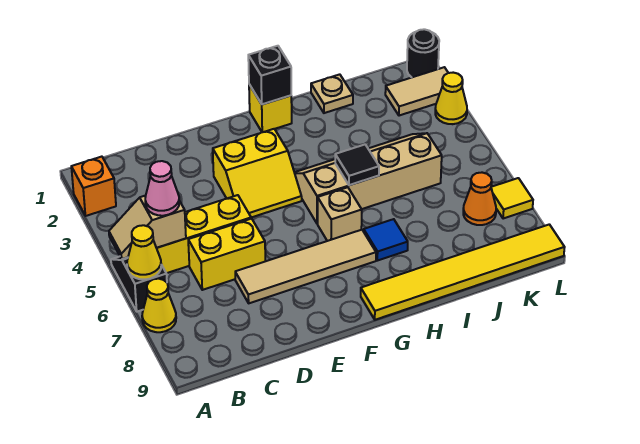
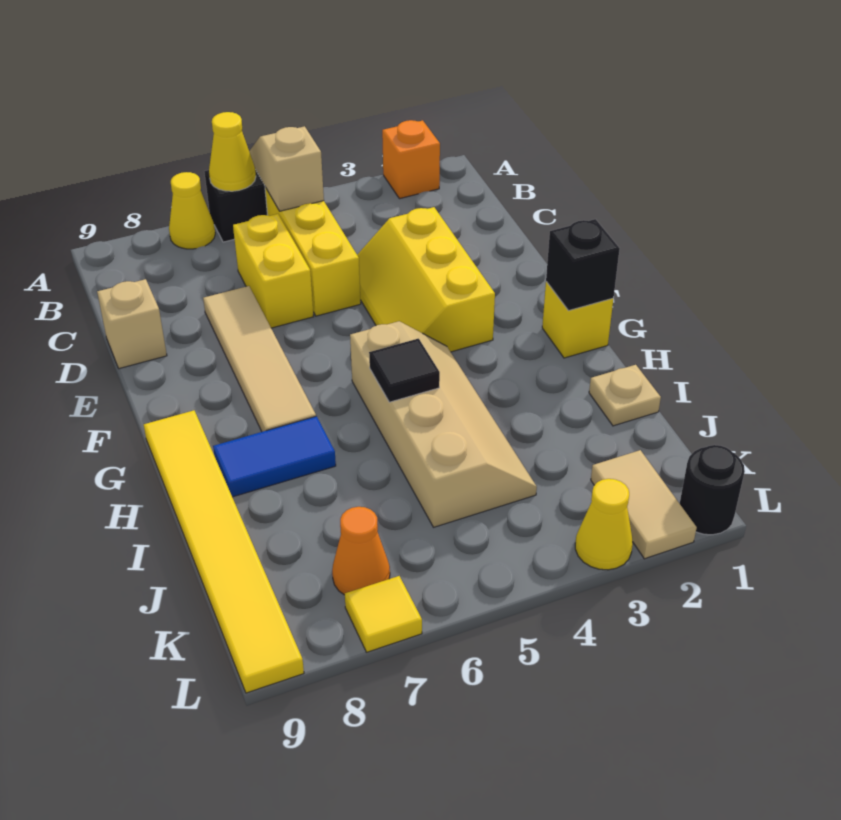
pink cone B5 level 3 -> none
yellow slope E3:F4 level 1 top 3 -> yellow slope D3:F4 level 1 top 3
tan brick G6 level 1 -> tan brick D9 level 1
blue tile H7 level 1 -> blue tile H7:H8 level 1

